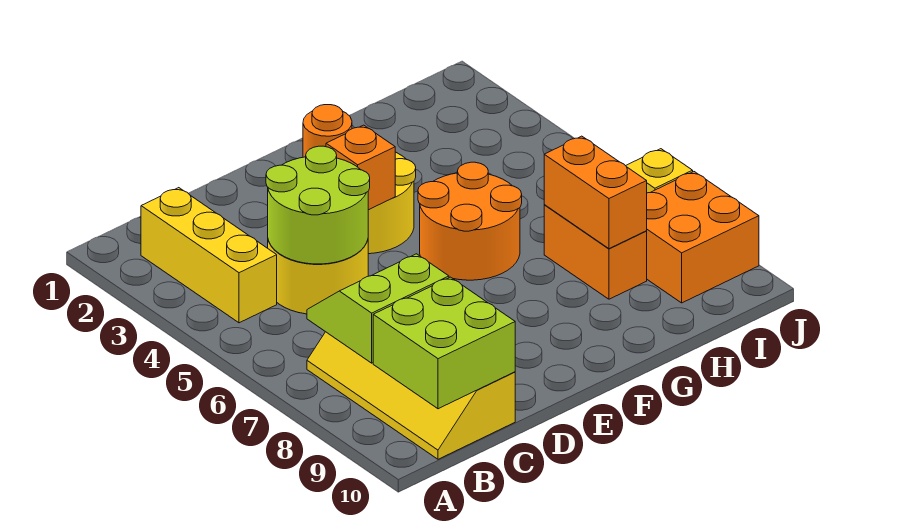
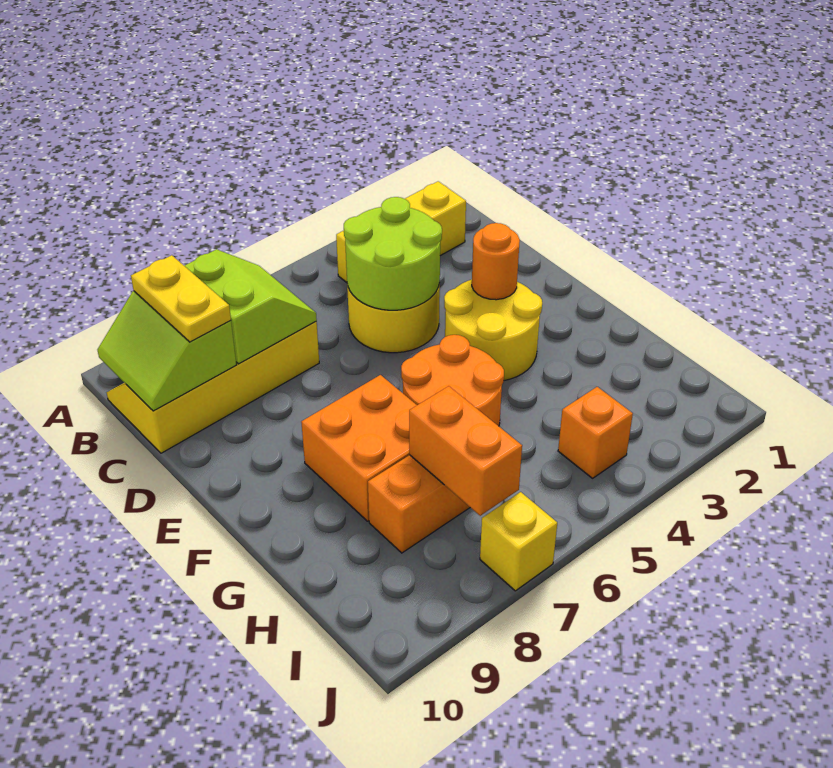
lime brick B9:C10 level 2 -> lime slope B9:C10 level 2 top 9
none -> yellow plate B9:C9 level 3
orange brick E4 level 2 -> orange brick I4 level 1
orange brick H7:H8 level 2 -> orange brick H7:I7 level 2
orange brick I8:J9 level 1 -> orange brick F7:G8 level 1

